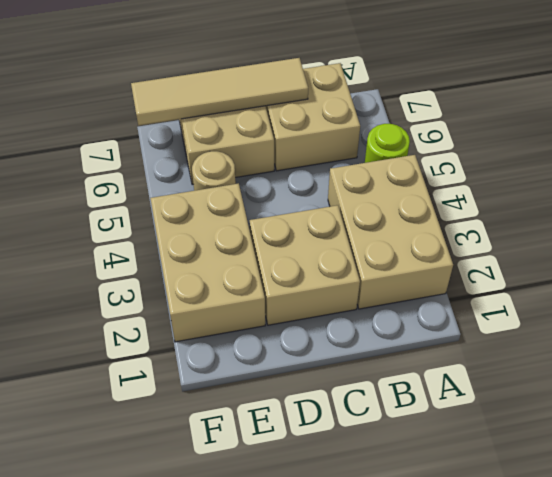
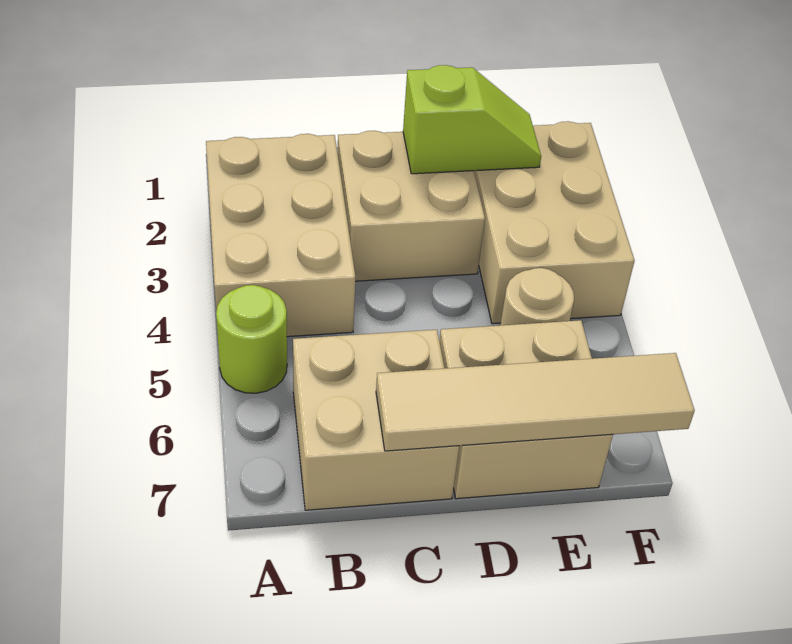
none -> lime slope D2:E2 level 2 top D

